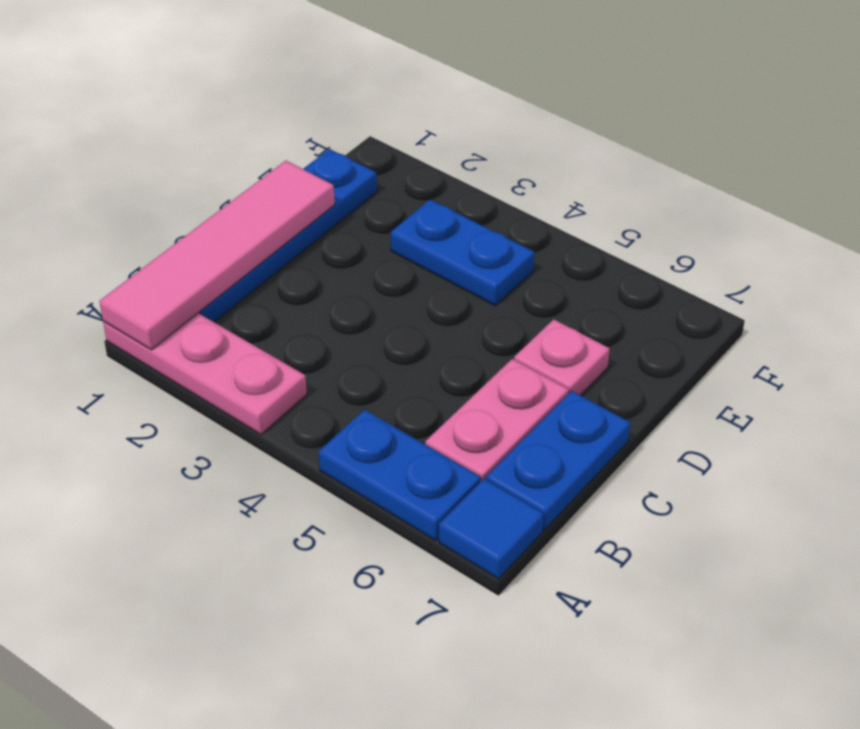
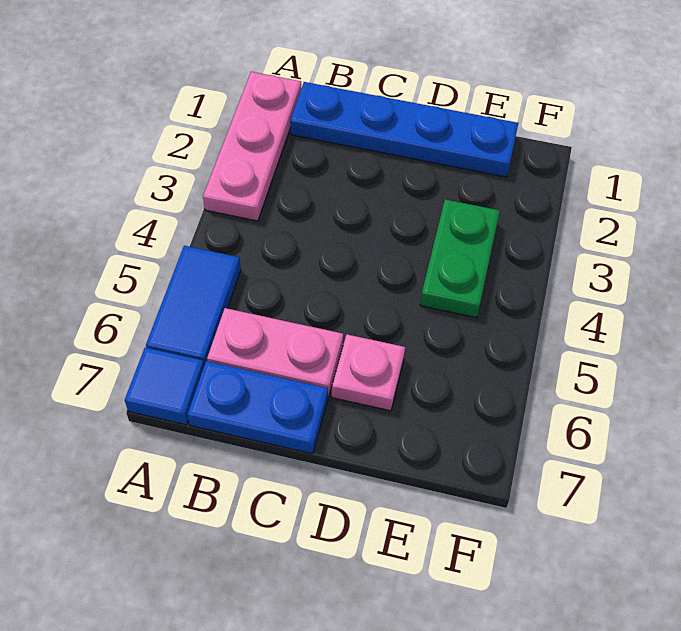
pink tile A1:D1 level 2 -> none
blue plate A5:A6 level 1 -> blue tile A5:A6 level 1
blue plate E3:E4 level 1 -> green plate E3:E4 level 1

